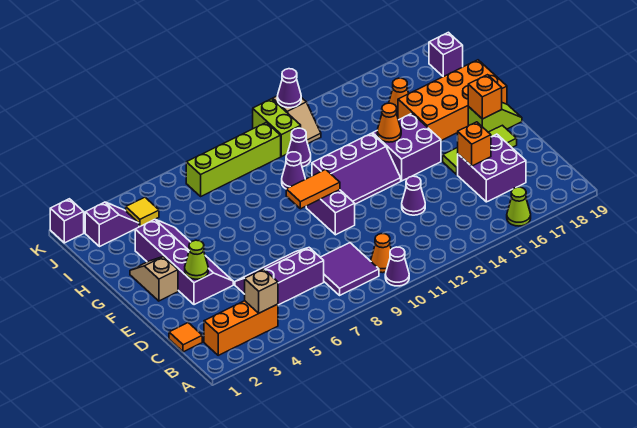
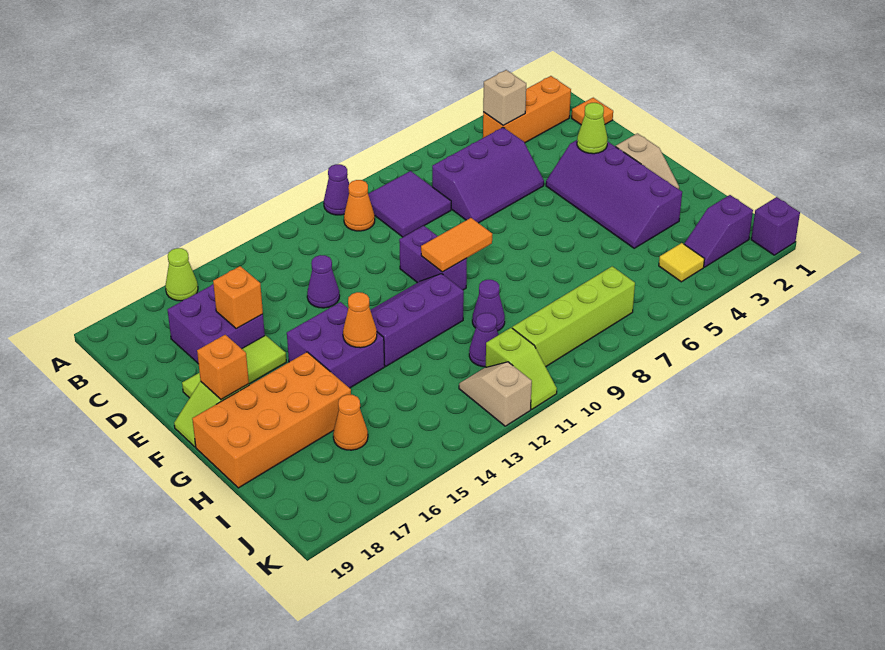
lime brick J11:K11 level 1 -> lime slope J11:K11 level 1 top J
purple brick J19 level 1 -> none
purple cone K12 level 2 -> none

